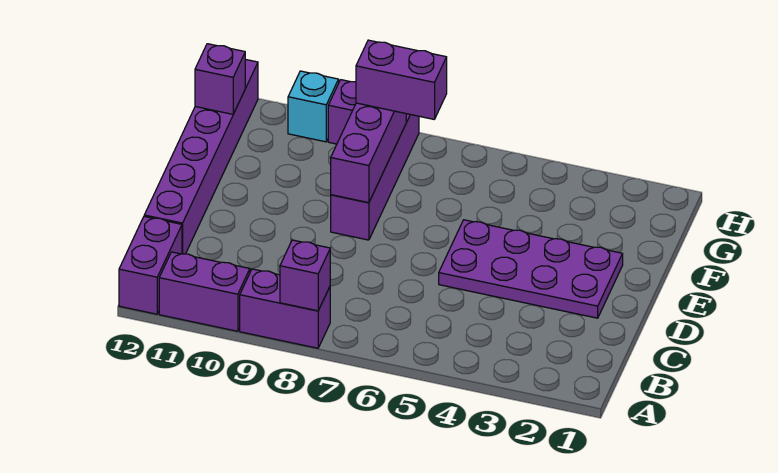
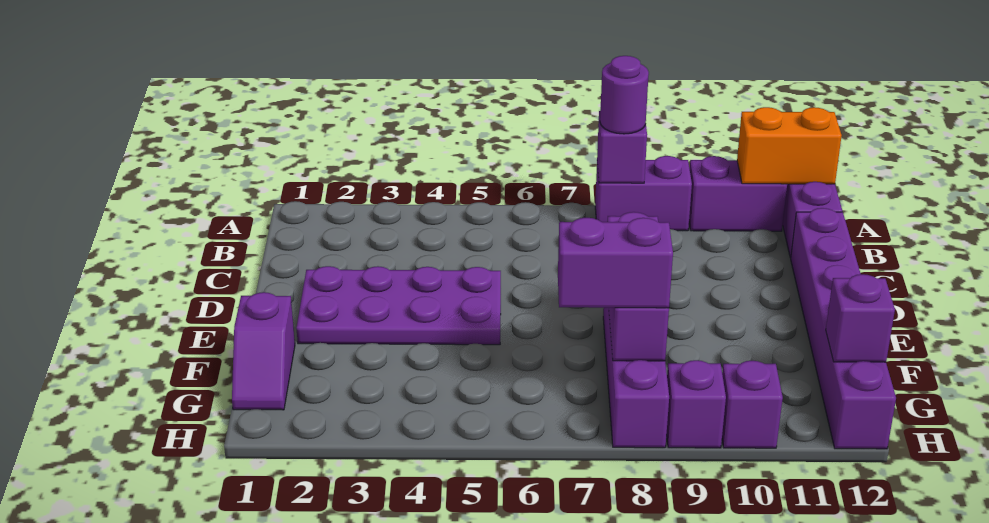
none -> purple round brick A8 level 3
none -> orange brick A11:A12 level 2
none -> purple slope F1:G1 level 1 top F
cyan brick H10 level 1 -> purple brick H10 level 1

